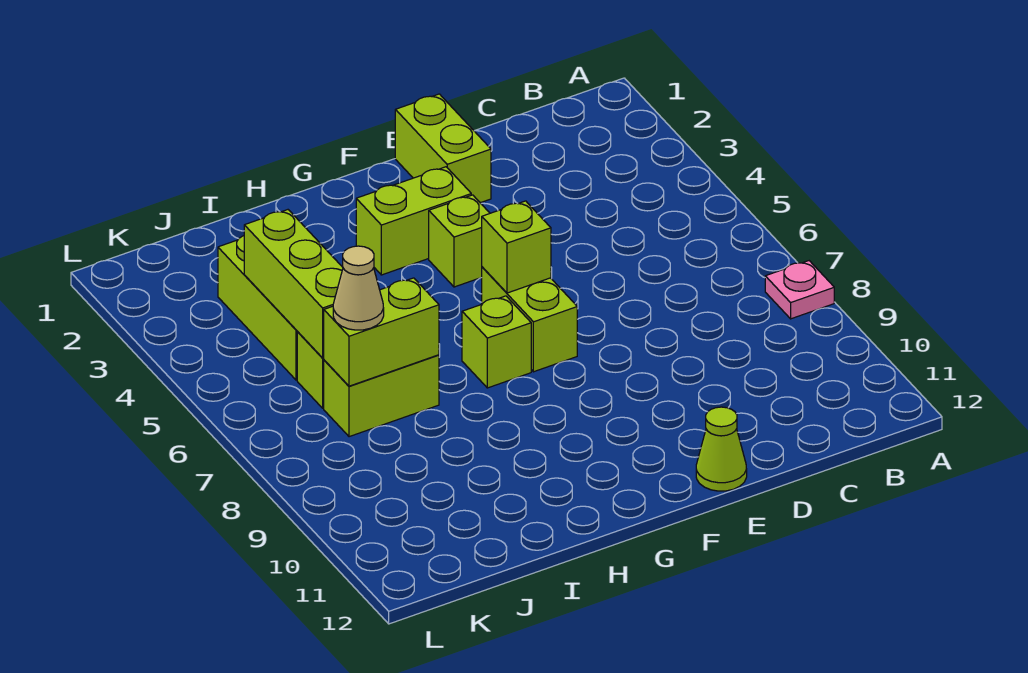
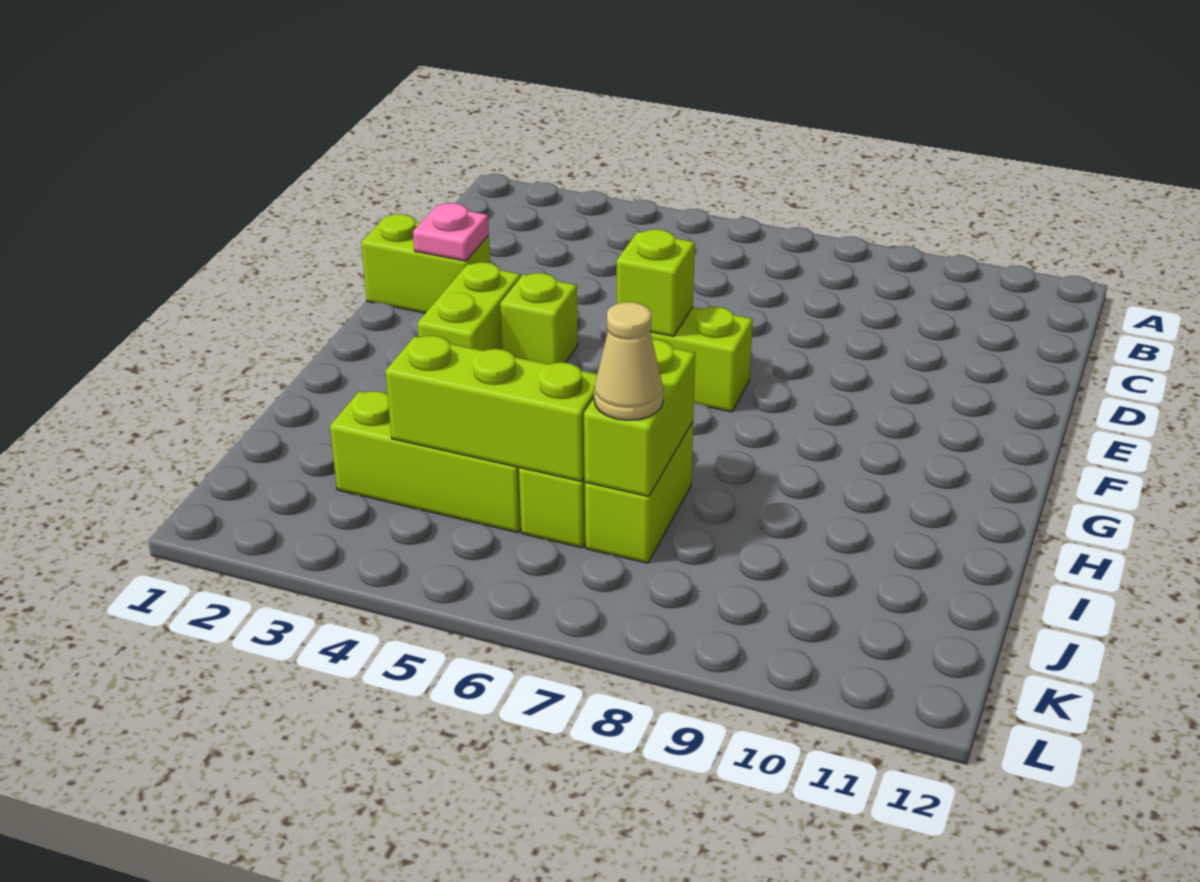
pink plate A8 level 1 -> pink plate E2 level 2
lime cone E12 level 1 -> none
lime brick G7 level 1 -> none

